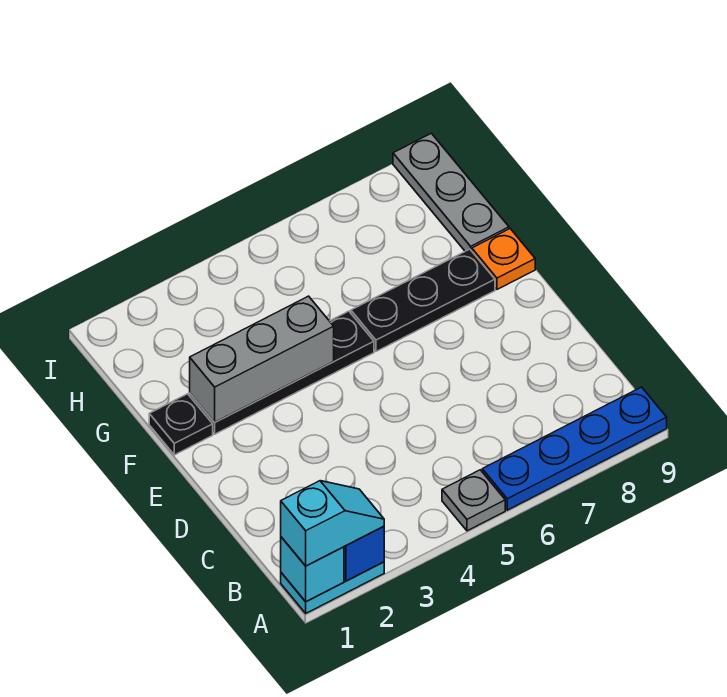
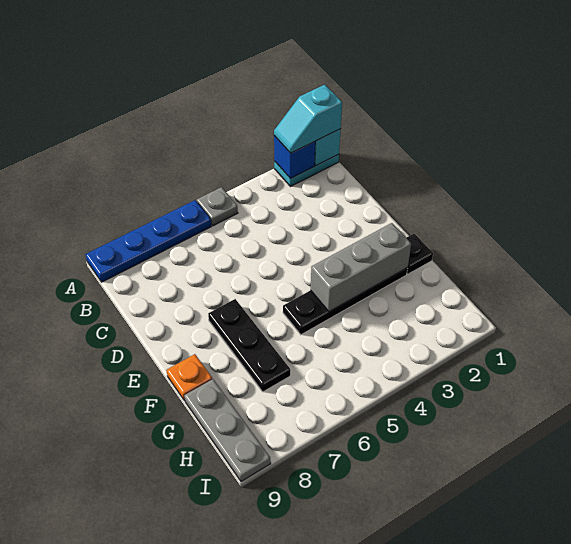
black plate F6:F8 level 1 -> black plate E7:G7 level 1

